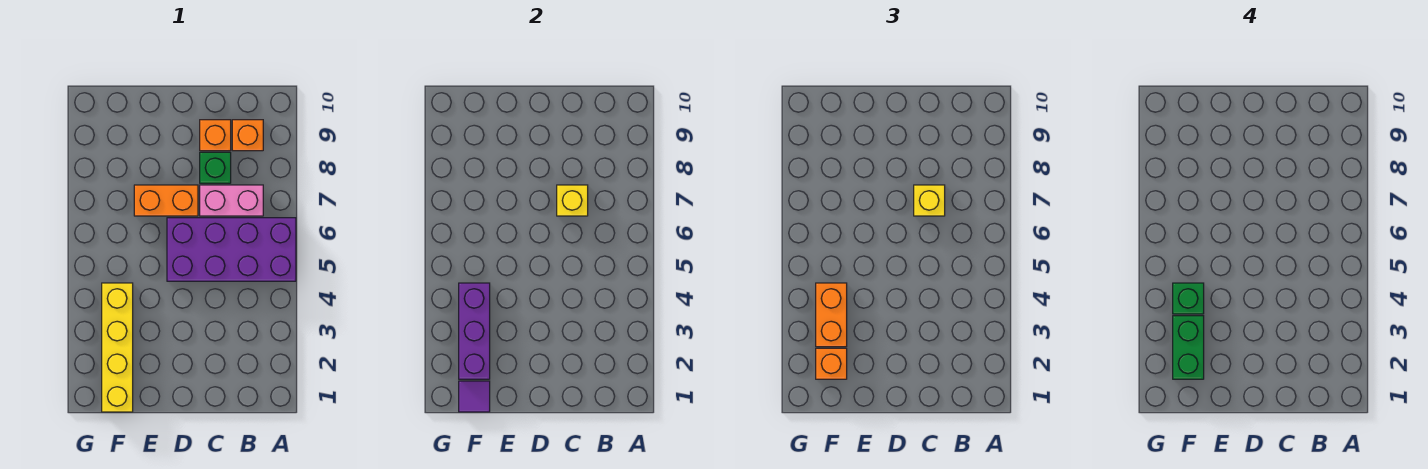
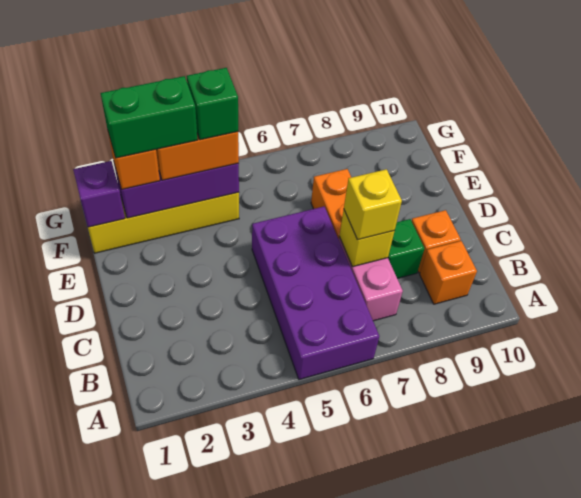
purple tile F1 level 2 -> purple brick F1 level 2

